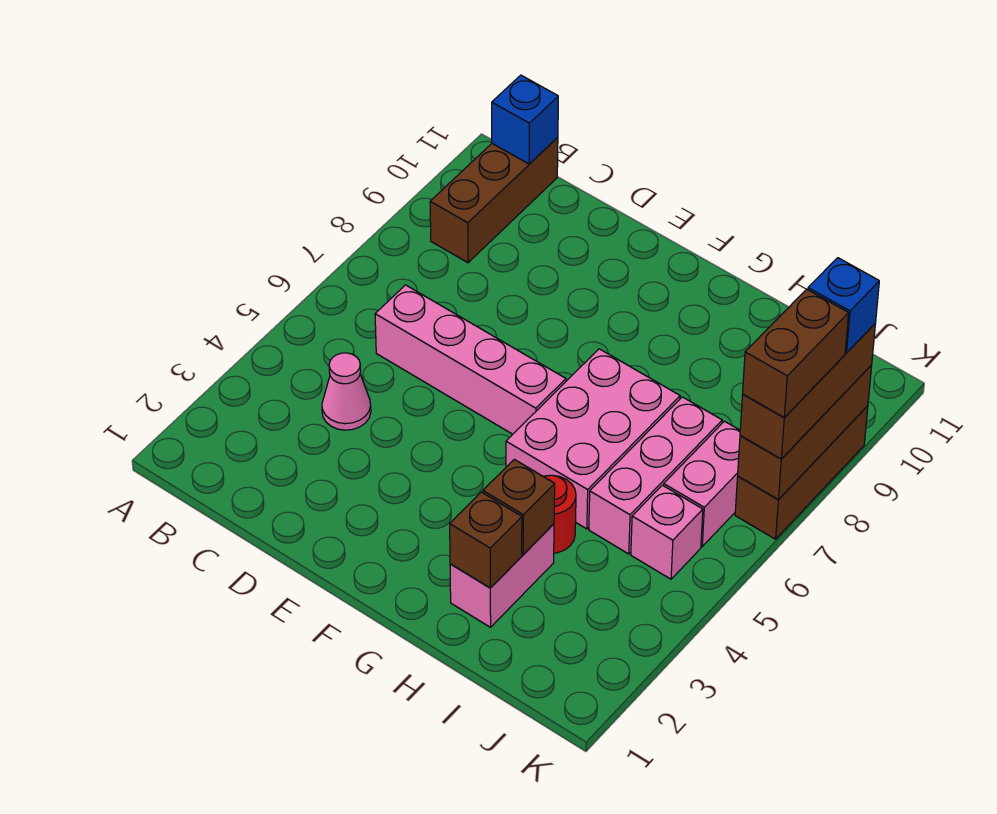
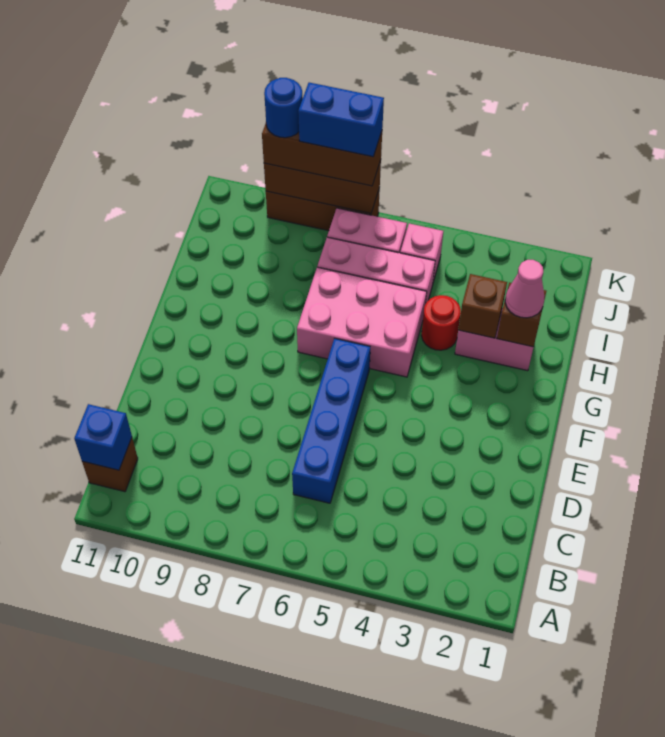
brown brick B9:B11 level 1 -> brown brick B11 level 1
pink cone C4 level 1 -> pink cone H2 level 3
pink brick C6:F6 level 1 -> blue brick C6:F6 level 1
brown brick K7:K8 level 4 -> blue brick K7:K8 level 4
blue brick K9 level 4 -> blue round brick K9 level 4

